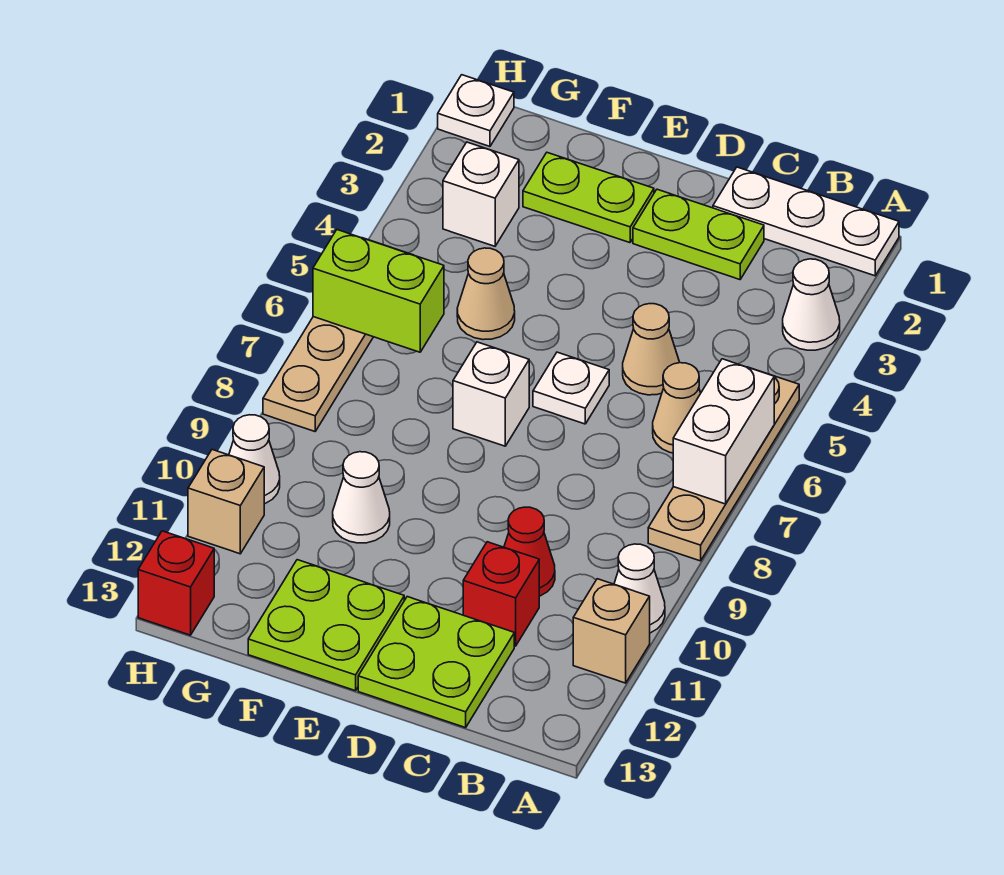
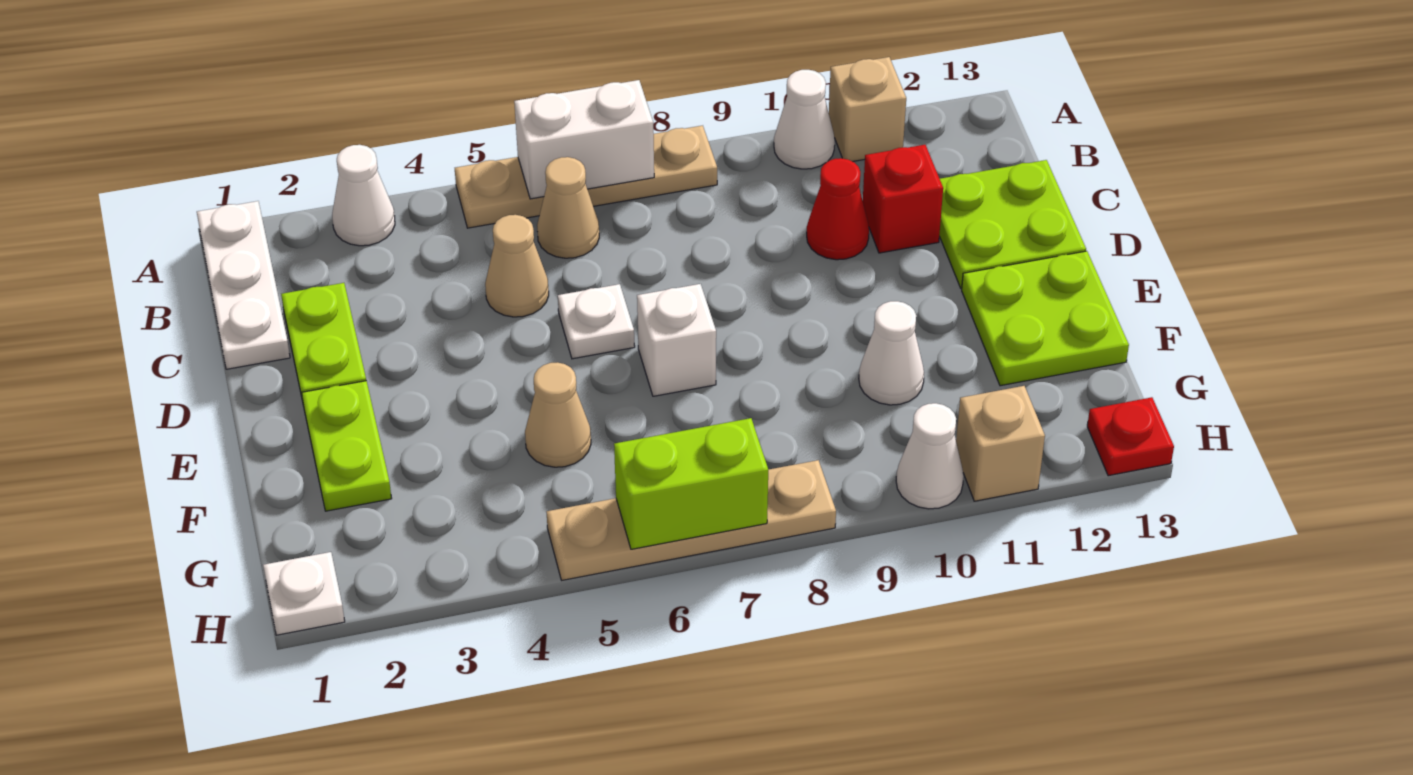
white brick G3 level 1 -> none
lime brick G6:H6 level 2 -> lime brick H6:H7 level 2
red brick H13 level 1 -> red plate H13 level 1

